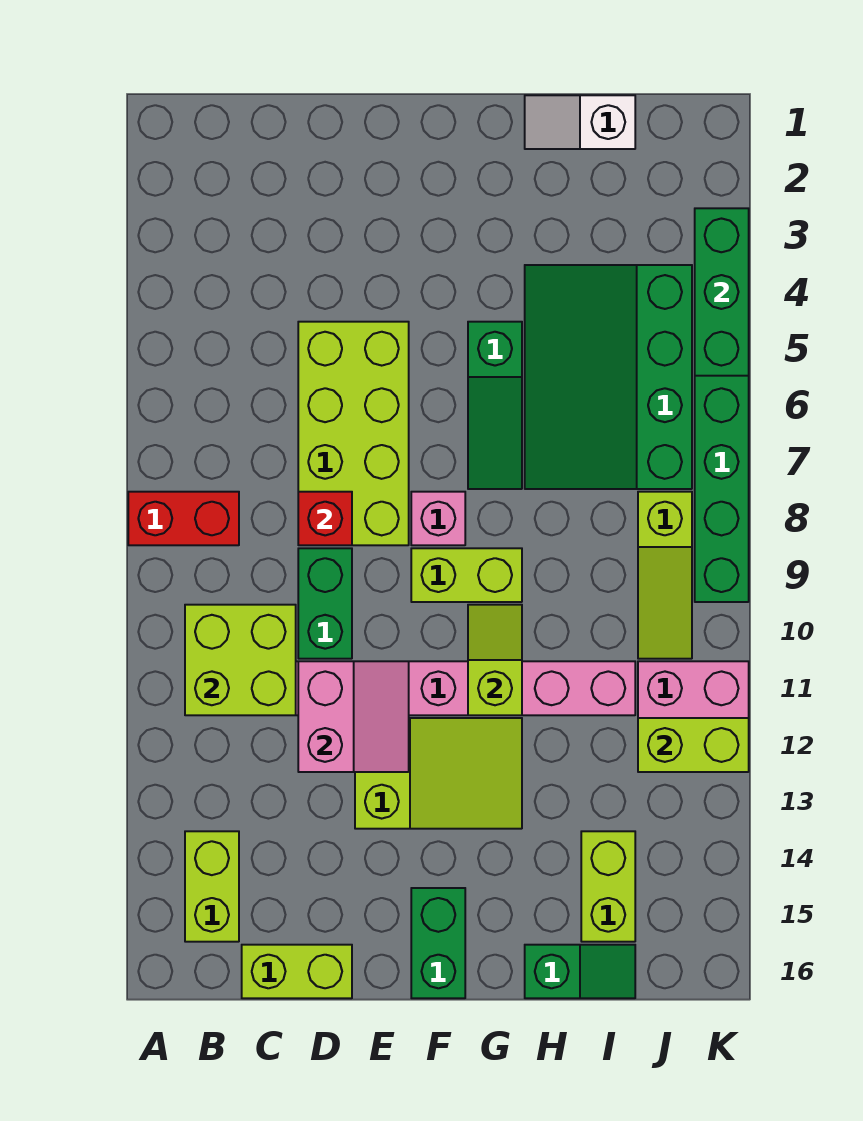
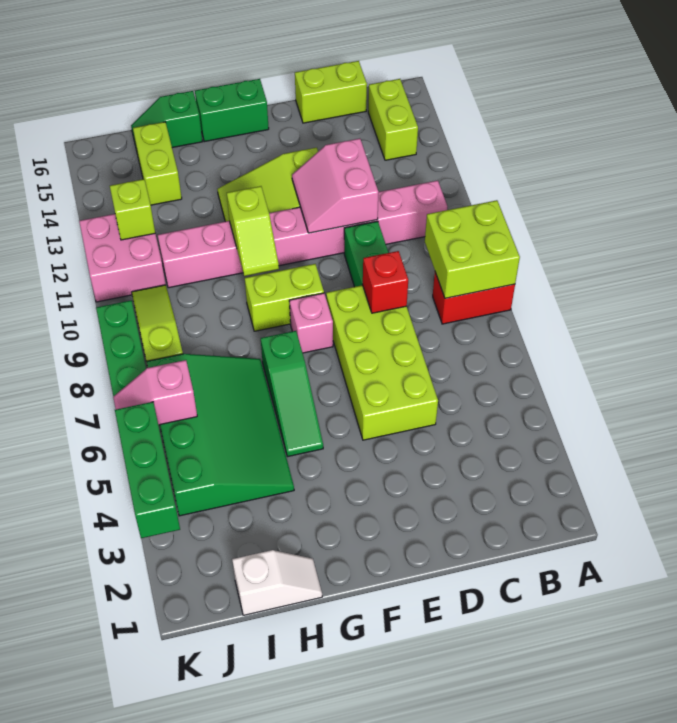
lime brick B10:C11 level 2 -> lime brick A8:B9 level 2
green brick F15:F16 level 1 -> green brick F16:G16 level 1
green slope G5:G7 level 1 top 5 -> green slope G5:G7 level 1 top 7
none -> pink slope J6:K6 level 2 top J
lime brick J12:K12 level 2 -> lime brick J12 level 2

